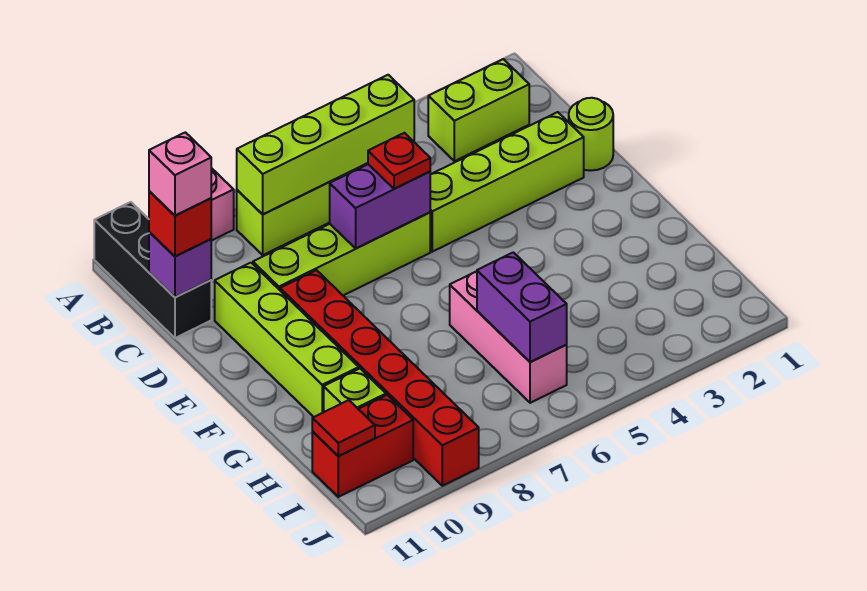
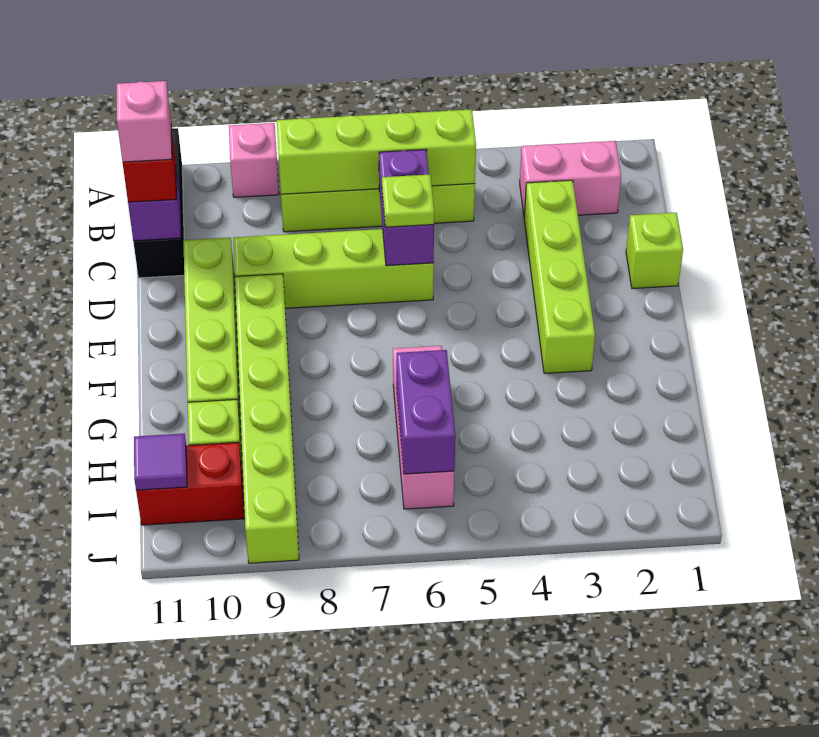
lime brick B2:B3 level 1 -> pink brick B2:B3 level 1
lime round brick D1 level 1 -> lime brick D1 level 1
lime brick D2:D5 level 1 -> lime brick C3:F3 level 1
purple brick D6:D7 level 2 -> purple brick C6:D6 level 2
red plate D6 level 3 -> lime plate D6 level 3
red brick E9:J9 level 1 -> lime brick E9:J9 level 1
red tile I11 level 2 -> purple tile I11 level 2

